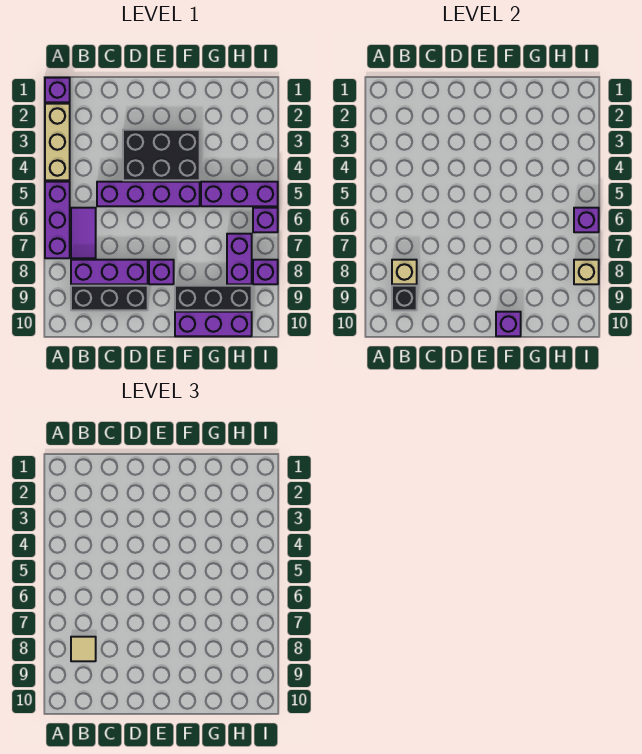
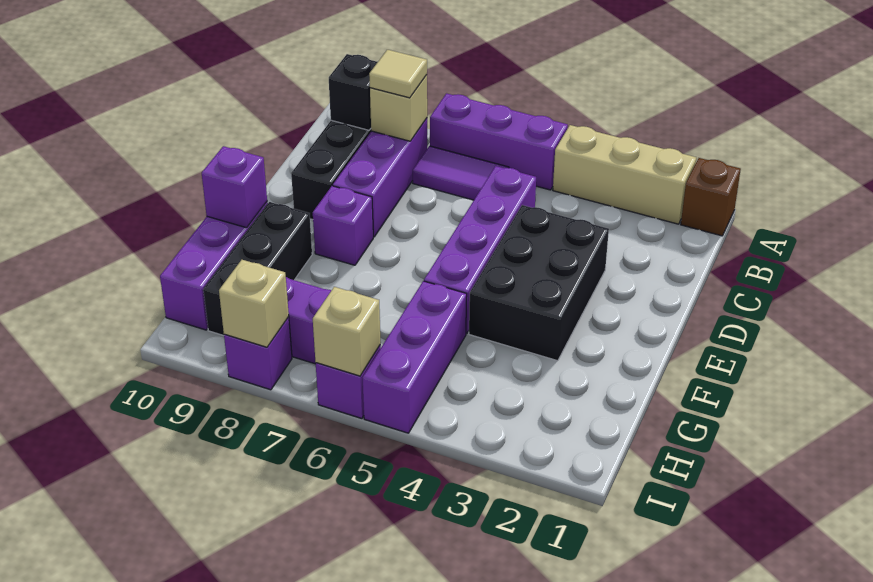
purple brick A1 level 1 -> brown brick A1 level 1
purple brick I6 level 2 -> tan brick I6 level 2

